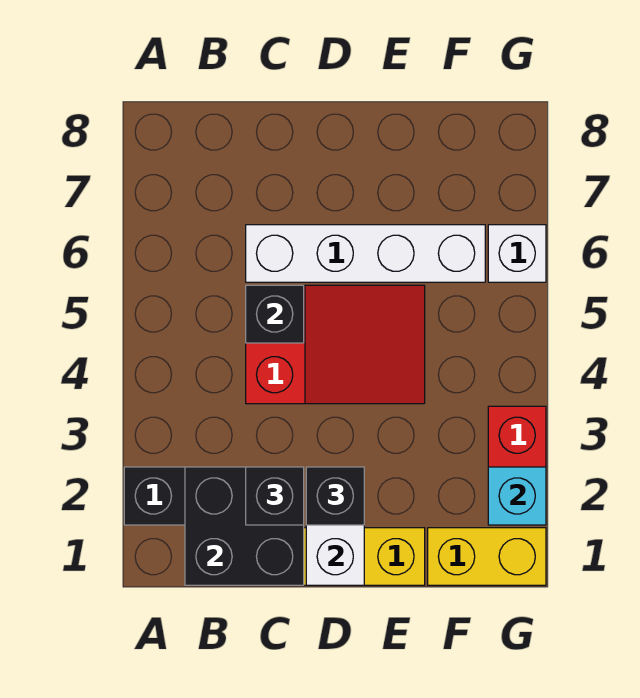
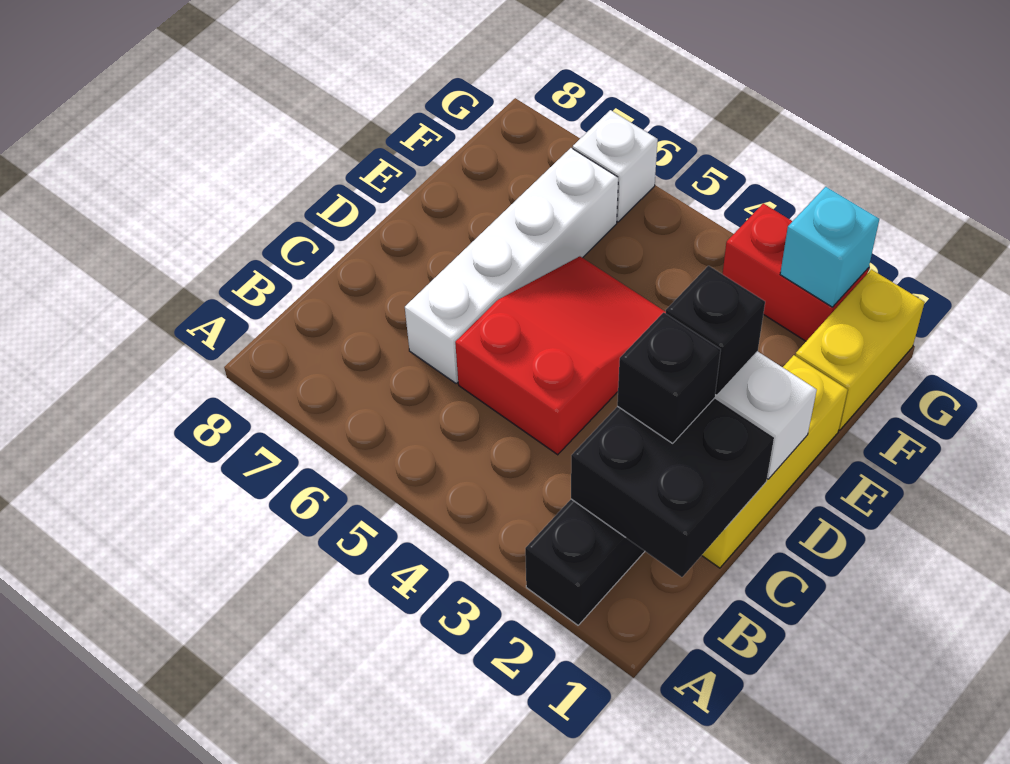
black brick C5 level 2 -> none

